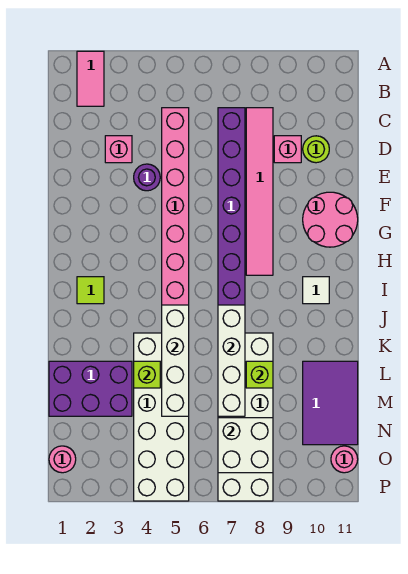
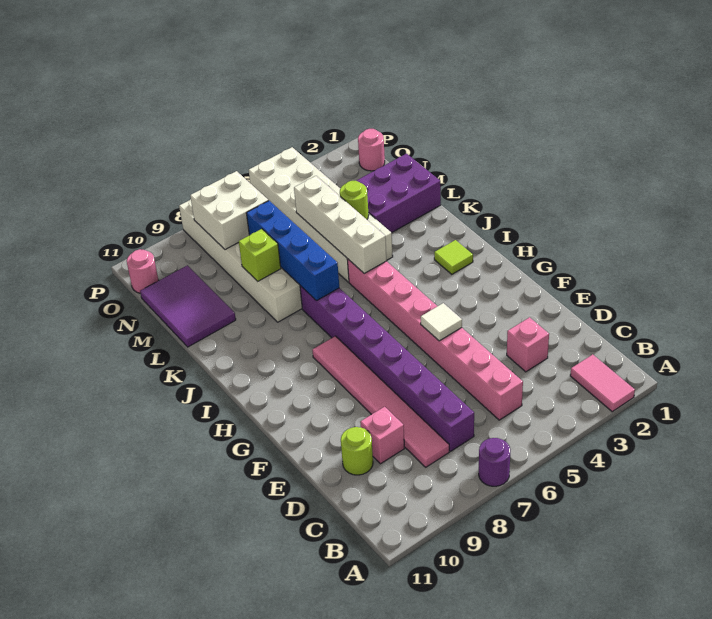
purple round brick E4 level 1 -> purple round brick A7 level 1
pink round brick F10:G11 level 1 -> none
white tile I10 level 1 -> white tile F5 level 2
white brick J7:M7 level 2 -> blue brick J7:M7 level 2
lime brick L4 level 2 -> lime round brick L4 level 2

